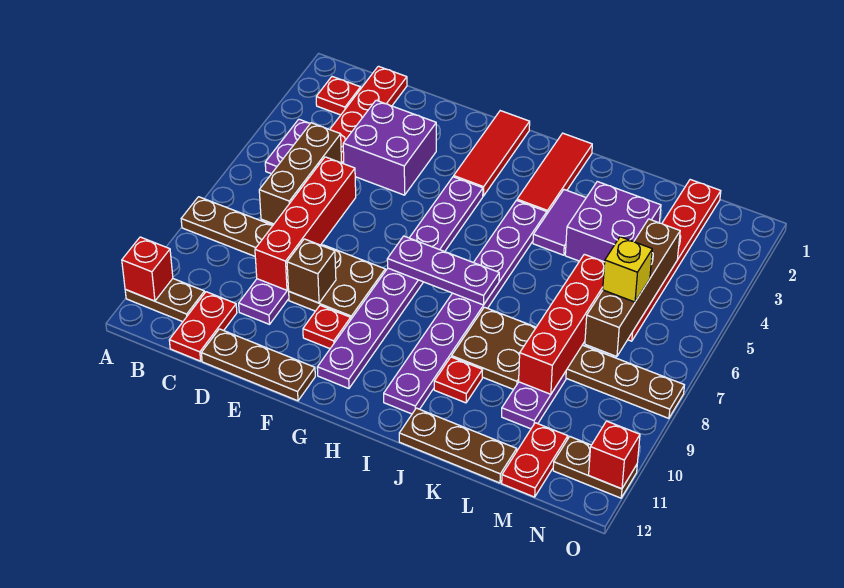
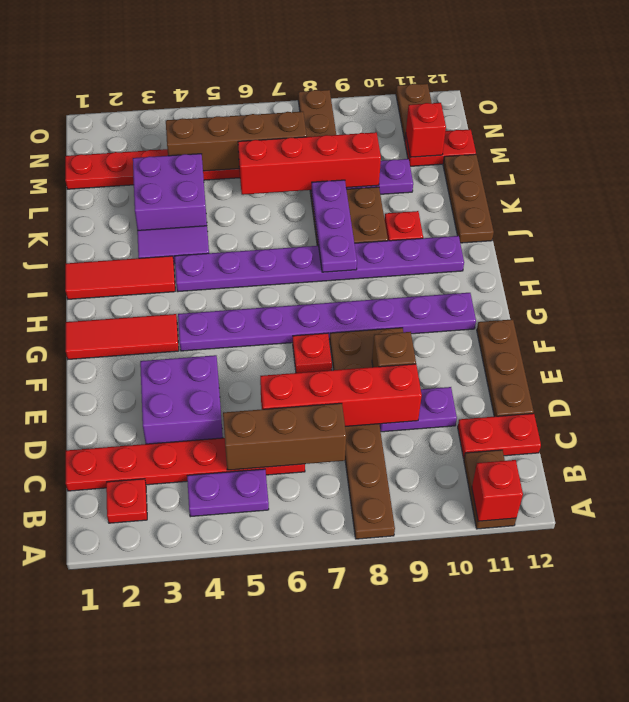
red plate F10 level 1 -> red plate F7 level 1
purple plate G7:I7 level 2 -> purple plate I8:K8 level 2
yellow brick M6 level 3 -> none
red brick O11 level 2 -> red brick M11 level 2

